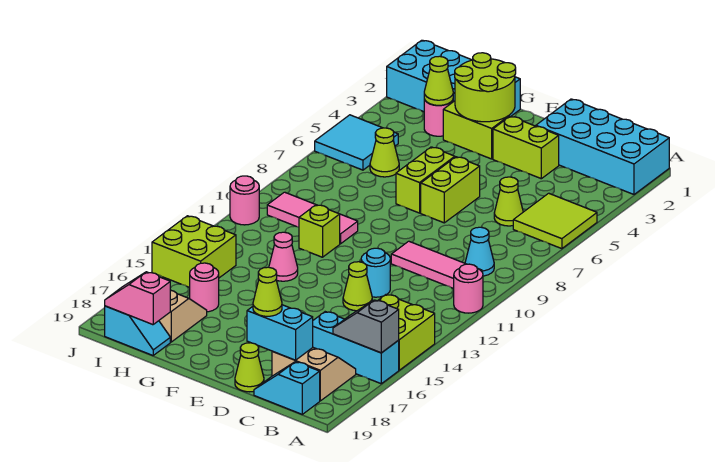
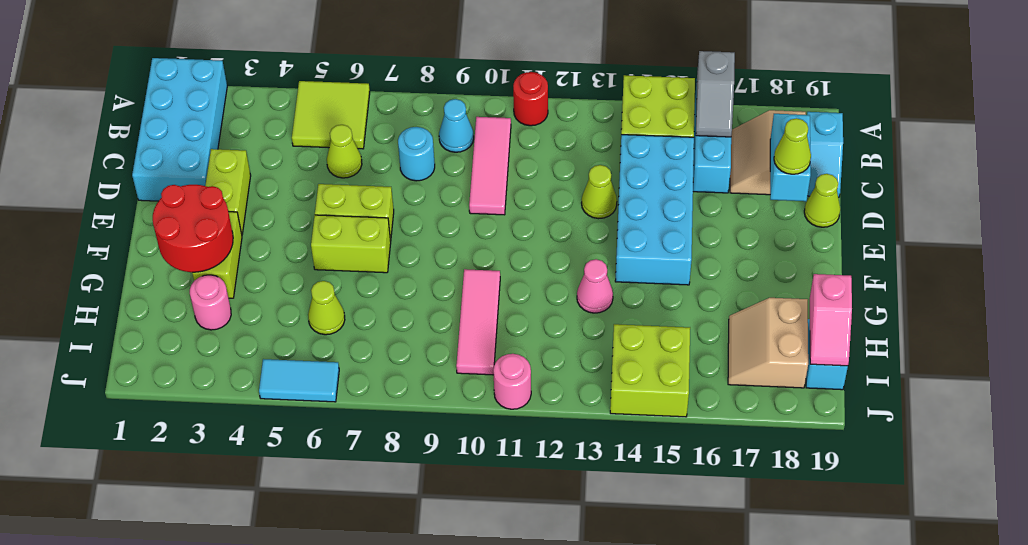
pink round brick A11 level 1 -> red round brick A11 level 1
cyan round brick D12 level 1 -> cyan round brick C8 level 1
lime round brick F2:G3 level 2 -> red round brick F2:G3 level 2
cyan brick G1:J2 level 1 -> cyan brick C14:F15 level 1
lime brick G11 level 1 -> none
lime cone H3 level 2 -> none
pink round brick H16 level 1 -> none
cyan tile I5:J6 level 1 -> cyan tile J5:J6 level 1

